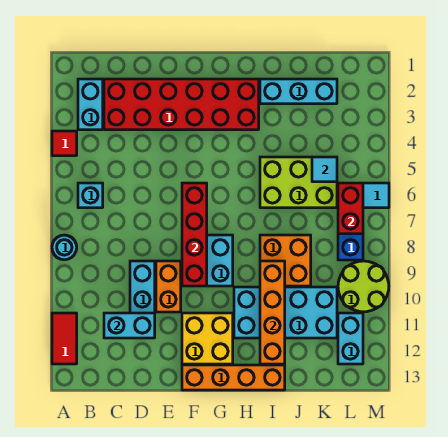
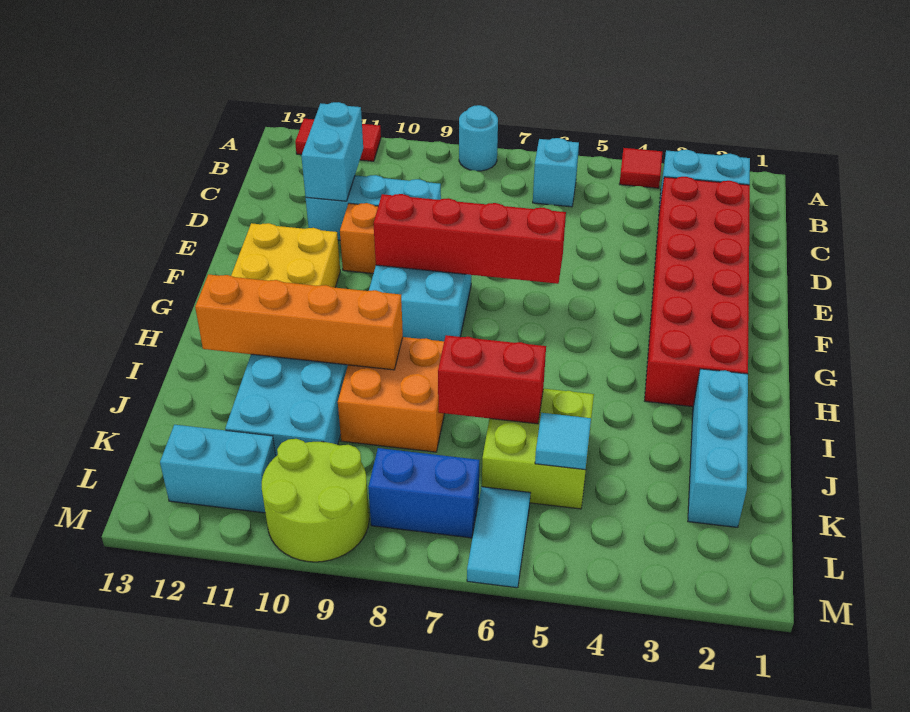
orange brick F13:I13 level 1 -> none
lime brick I5:K6 level 1 -> lime brick J5:K6 level 1
red brick L6:L7 level 2 -> red brick J6:J7 level 2

